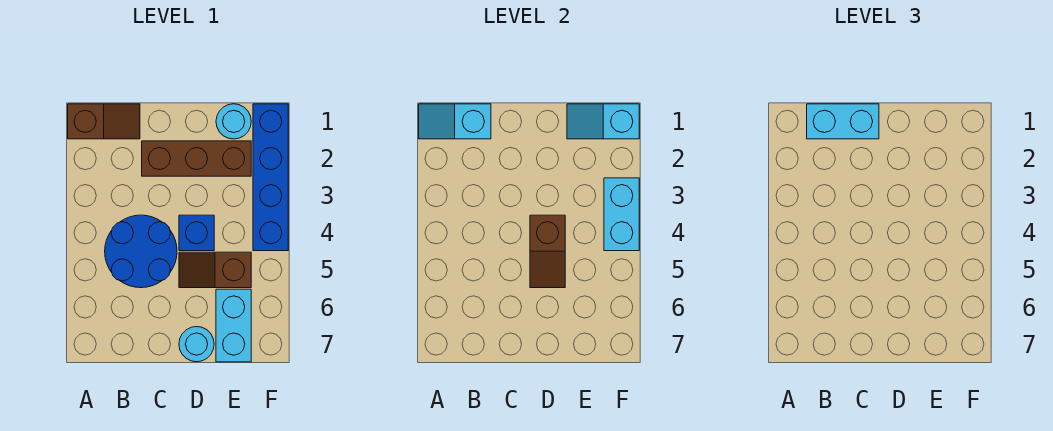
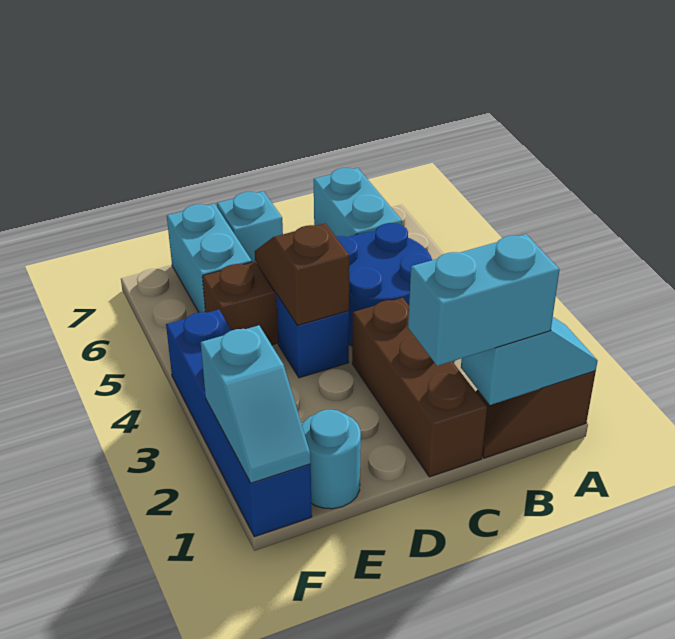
brown brick C2:E2 level 1 -> brown brick C1:C3 level 1
cyan round brick D7 level 1 -> cyan brick D7 level 1
cyan slope E1:F1 level 2 top F -> cyan slope F1:F2 level 2 top 2
cyan brick F3:F4 level 2 -> cyan brick B6:B7 level 1

